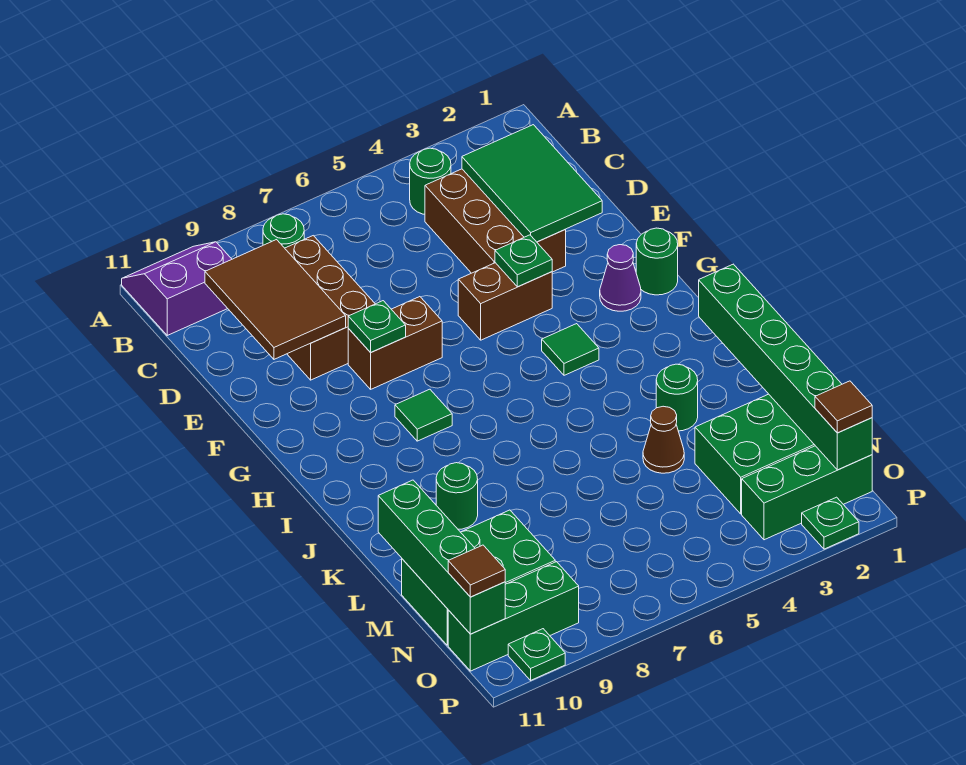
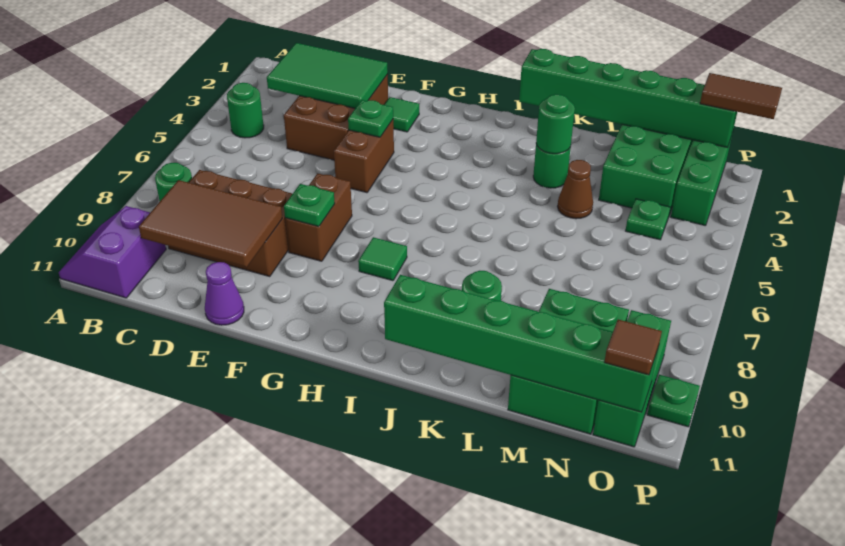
brown brick C3:E4 level 1 -> brown brick D2:E4 level 1
green round brick G1 level 1 -> green round brick K3 level 2
purple cone G2 level 1 -> purple cone E11 level 1
green tile H4 level 1 -> green tile F2 level 1
green brick L11:O11 level 2 -> green brick J11:O11 level 2
brown tile O1 level 3 -> brown tile O1:P1 level 3
green plate P2 level 1 -> green plate N4 level 1

